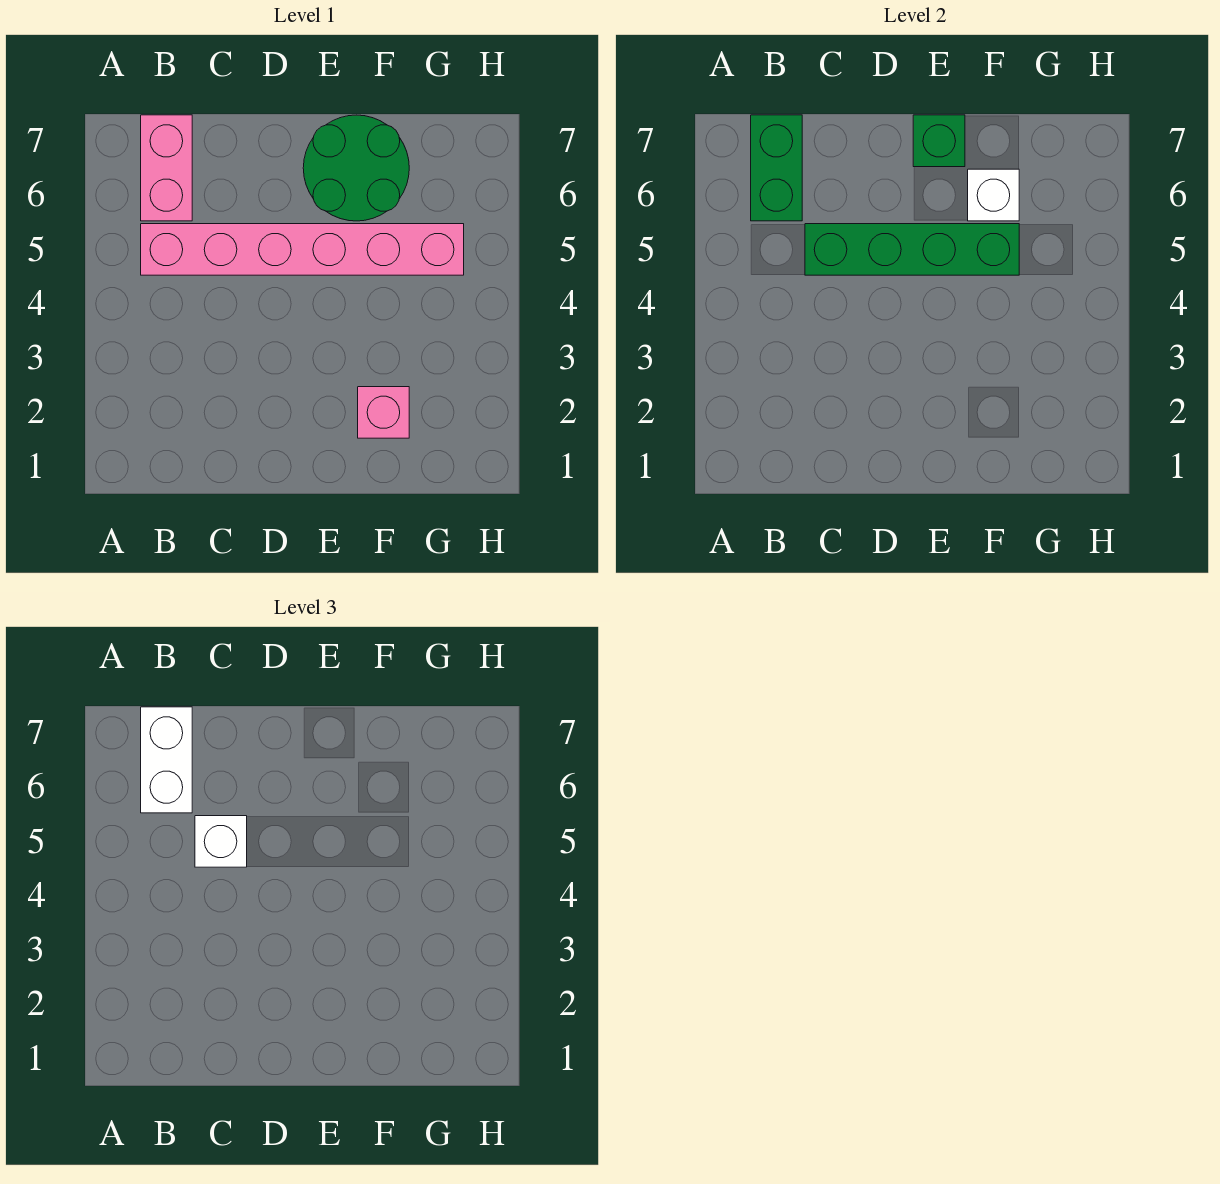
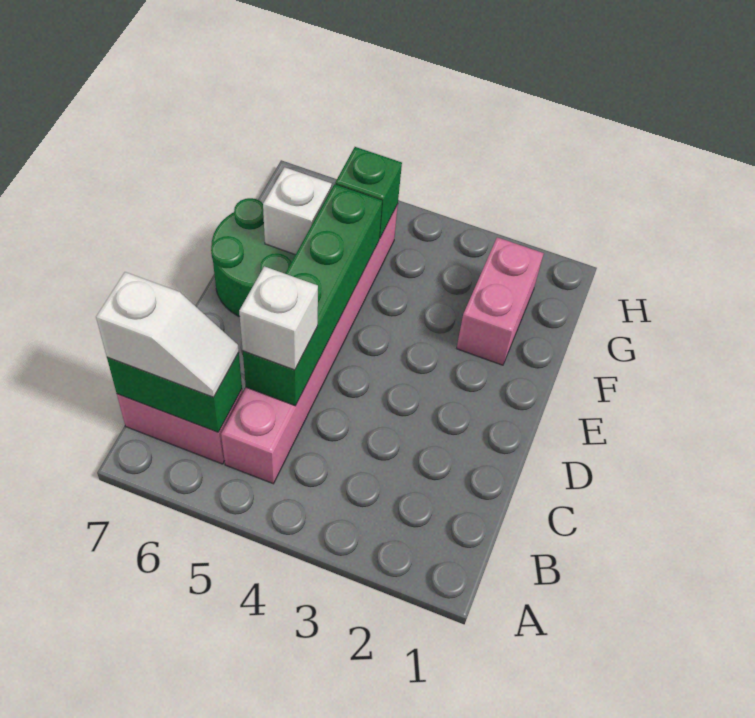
white brick B6:B7 level 3 -> white slope B6:B7 level 3 top 7
green brick E7 level 2 -> green brick G5 level 2
pink brick F2 level 1 -> pink brick F2:G2 level 1

